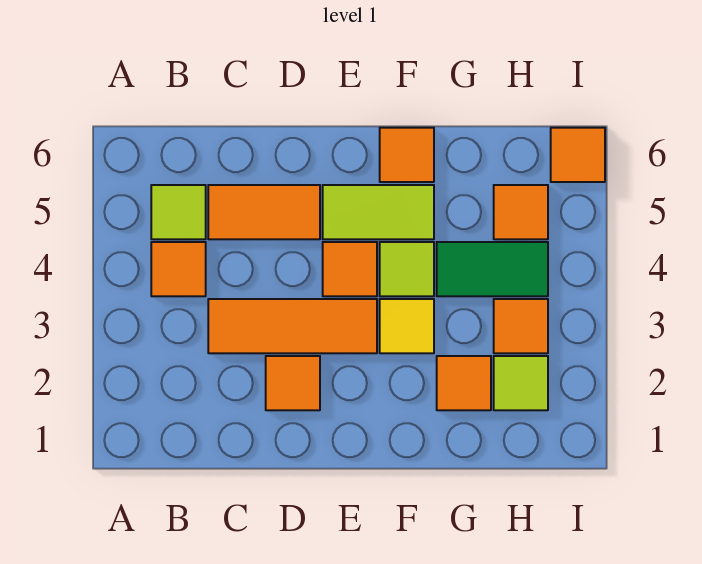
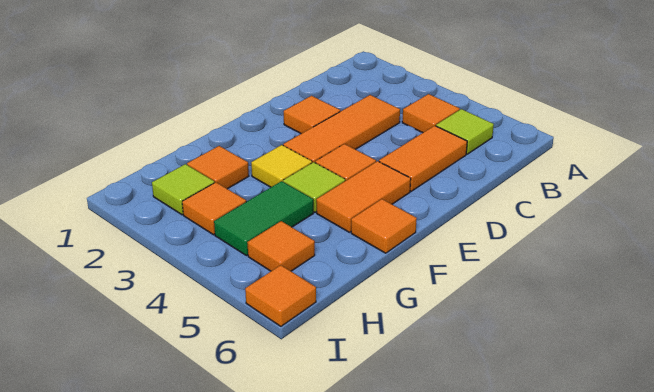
lime tile E5:F5 level 1 -> orange tile E5:F5 level 1

